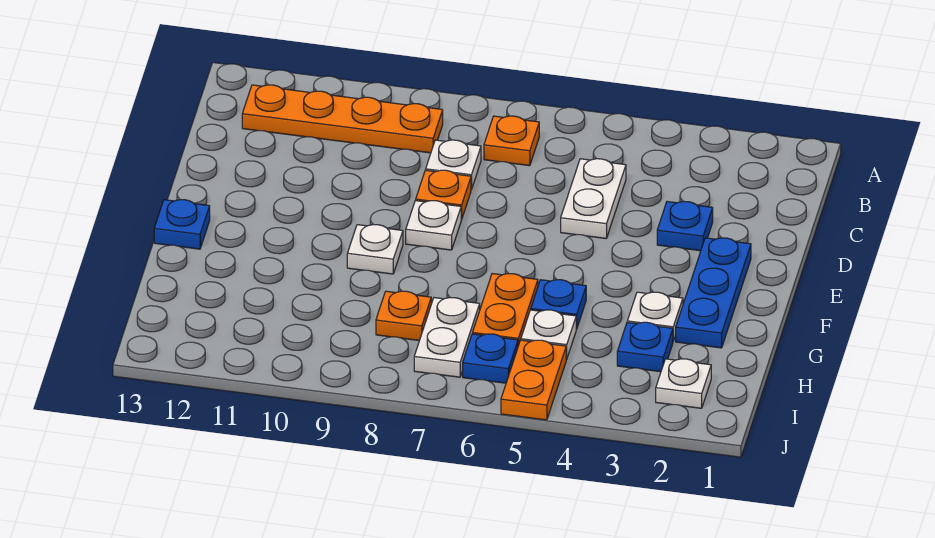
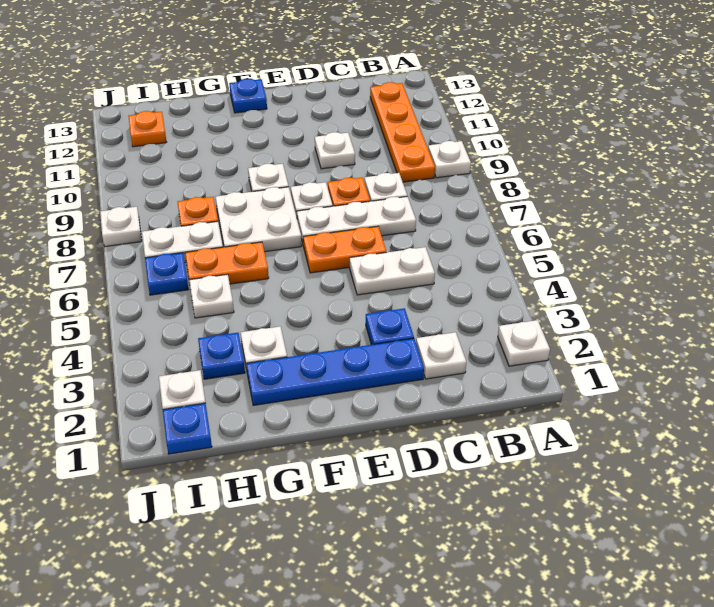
none -> white plate A2 level 1
none -> white plate A9 level 1
orange plate B7 level 1 -> orange plate I12 level 1
none -> white plate C2 level 1
none -> white plate C7:E7 level 1
none -> white plate D10 level 1
blue plate E2:G2 level 1 -> blue plate D2:G2 level 1
none -> white plate F7:G8 level 1
blue plate G5 level 1 -> blue plate I1 level 1
orange plate I5:J5 level 1 -> orange plate D6:E6 level 1
none -> white plate J8 level 1

